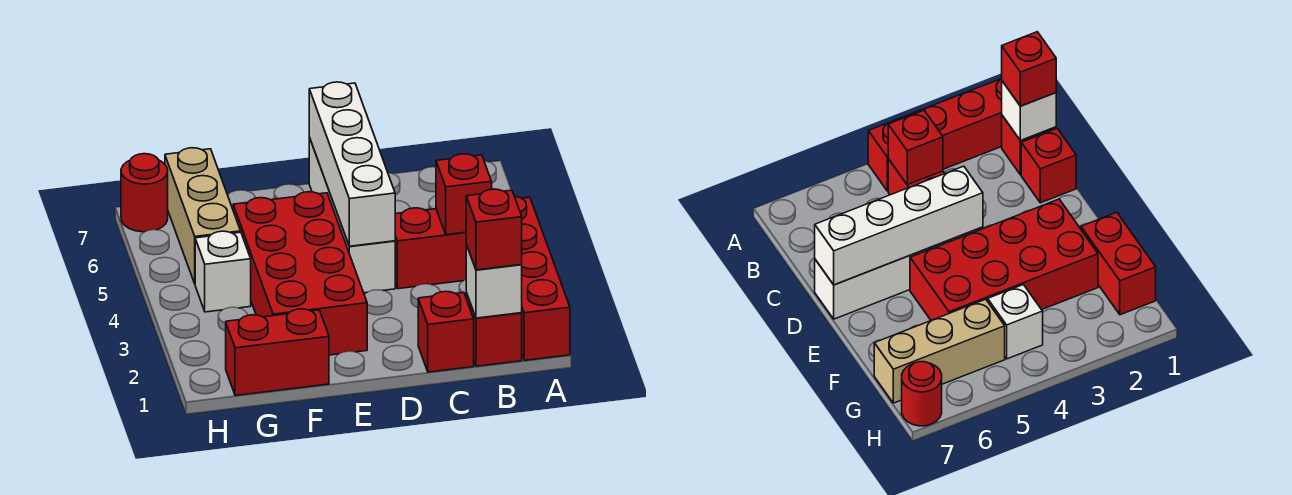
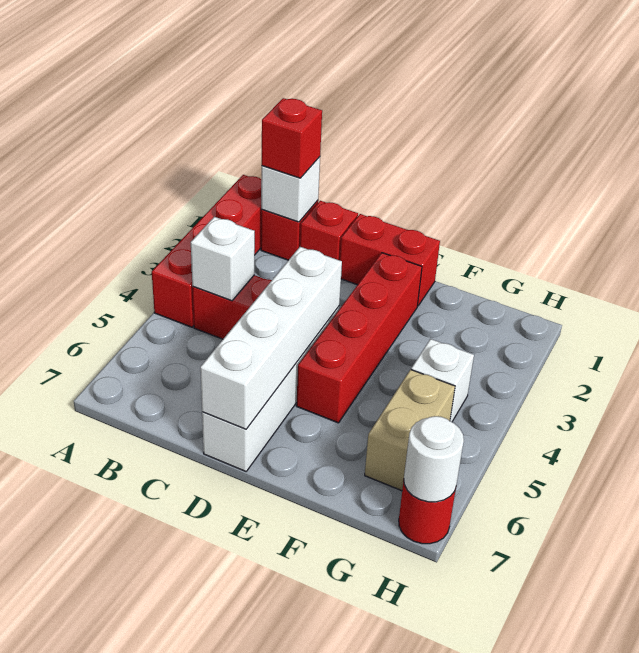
red brick B4 level 2 -> white brick B4 level 2
red brick E2:F5 level 1 -> red brick E2:E5 level 1
red brick F1:G1 level 1 -> red brick D1:E1 level 1
tan brick G5:G7 level 1 -> tan brick G5:G6 level 1
none -> white round brick H7 level 2

